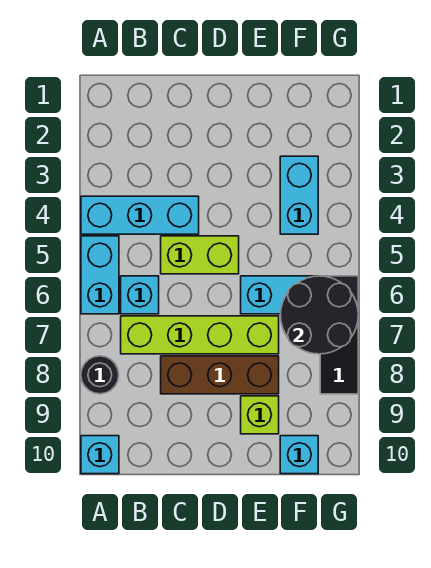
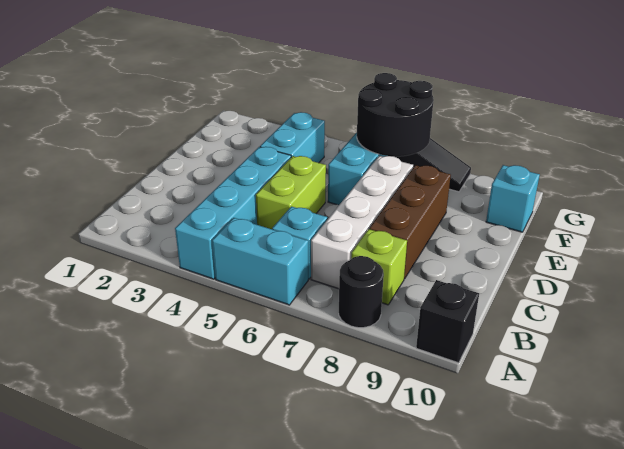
cyan brick A4:C4 level 1 -> cyan brick A4:D4 level 1
cyan brick A10 level 1 -> black brick A10 level 1
lime brick B7:E7 level 1 -> white brick B7:E7 level 1
lime brick E9 level 1 -> lime brick B8 level 1
cyan brick F3:F4 level 1 -> cyan brick E4:F4 level 1

